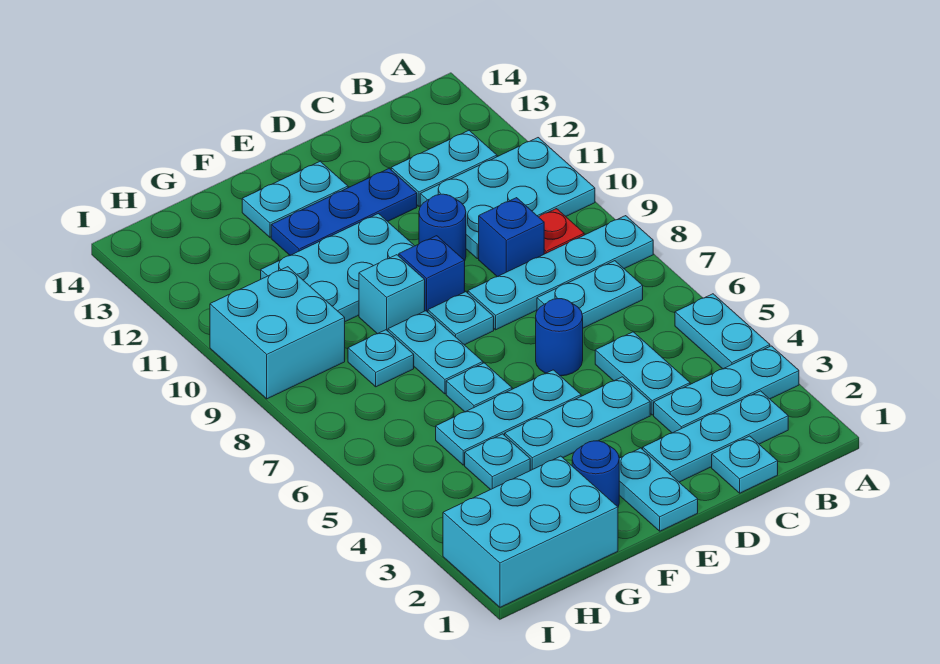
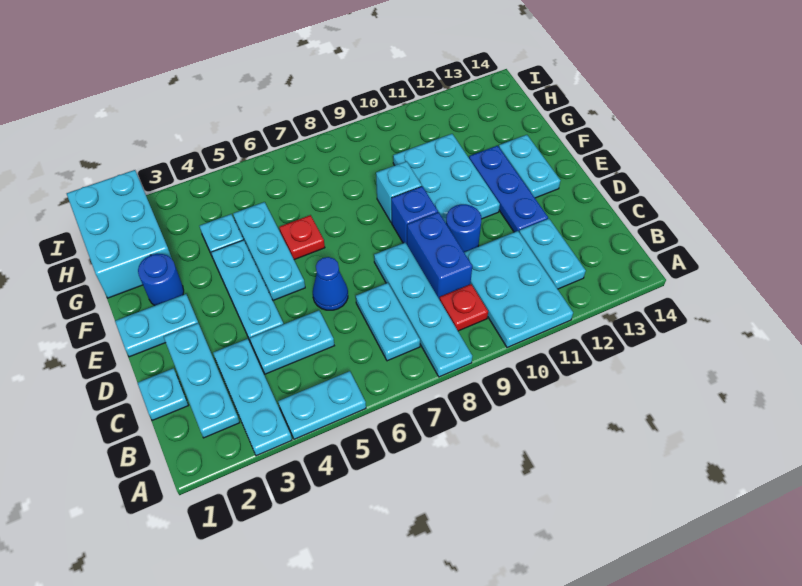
blue brick C9 level 1 -> blue brick C9:D9 level 1
blue round brick D6 level 1 -> blue cone D6 level 1
cyan plate E8 level 1 -> none
cyan plate F6 level 1 -> red plate F6 level 1
cyan plate F7:F8 level 1 -> none
cyan plate G8 level 1 -> none
cyan brick H9:I10 level 1 -> none

